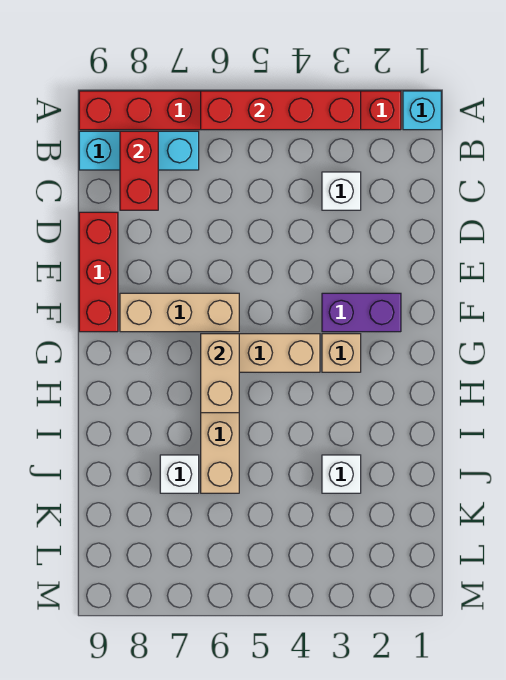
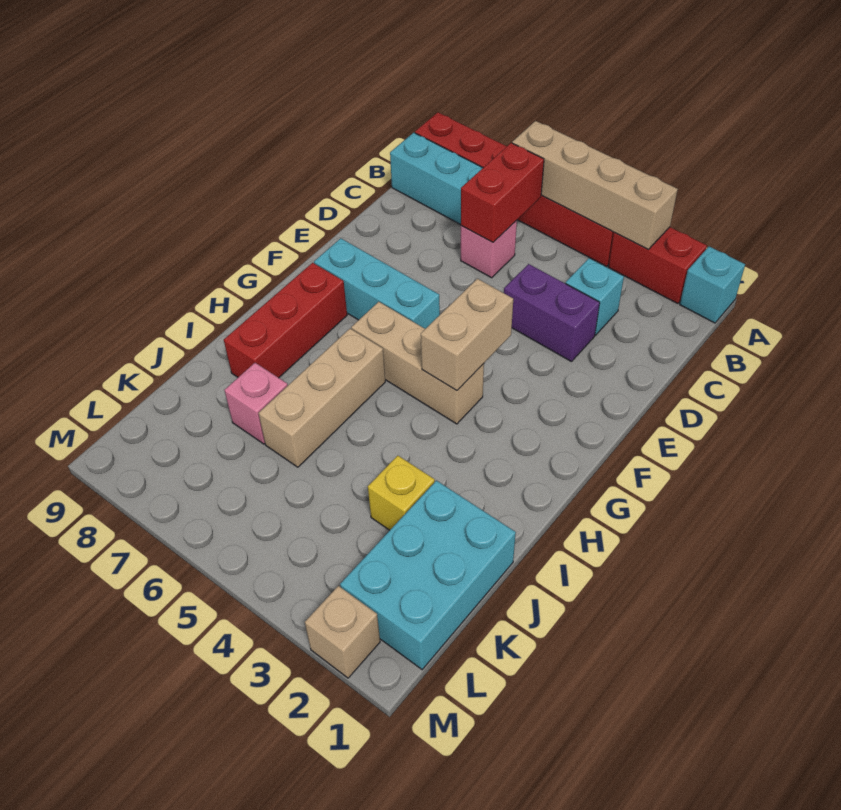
red brick A3:A6 level 2 -> tan brick A3:A6 level 2
red brick B8:C8 level 2 -> red brick B6:C6 level 2
white brick C3 level 1 -> cyan brick C3 level 1
none -> pink brick C6 level 1
red brick D9:F9 level 1 -> red brick G8:I8 level 1
purple brick F2:F3 level 1 -> purple brick D3:D4 level 1
tan brick F6:F8 level 1 -> cyan brick F6:F8 level 1
tan brick G3 level 1 -> tan brick M2 level 1
tan brick G6:H6 level 2 -> tan brick F4:G4 level 2
none -> cyan brick J1:L2 level 1
white brick J3 level 1 -> yellow brick J3 level 1
white brick J7 level 1 -> pink brick J7 level 1

